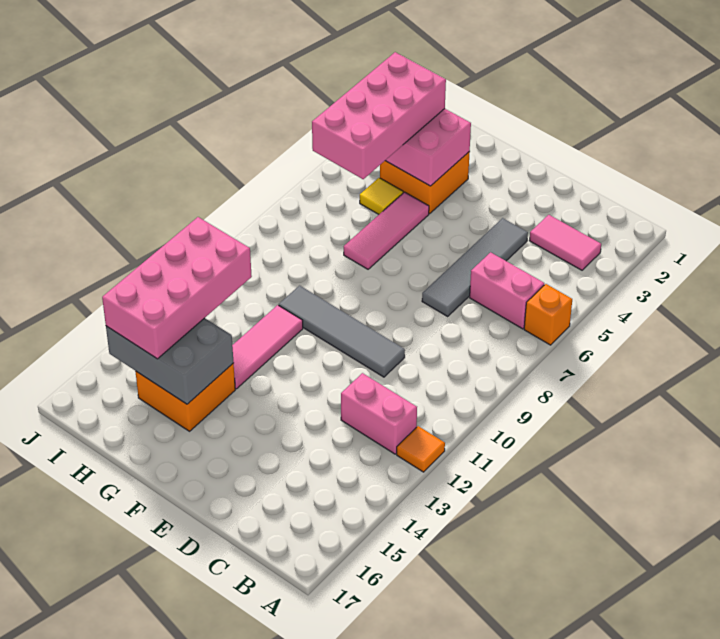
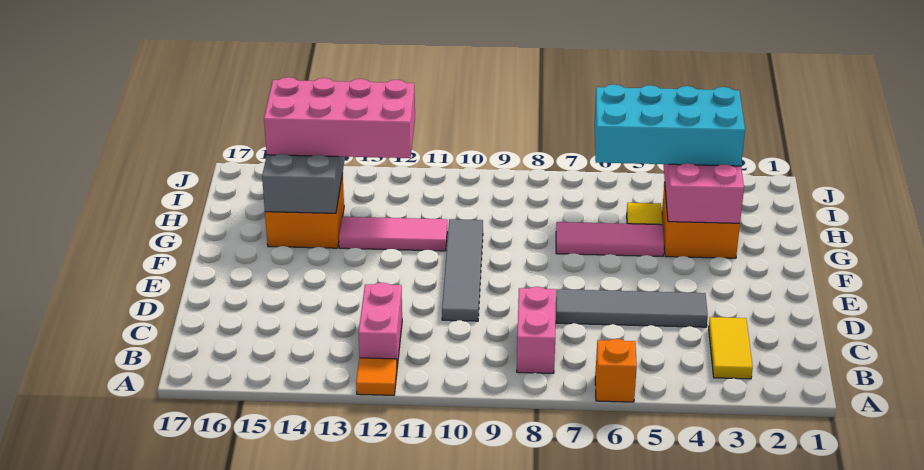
pink tile B3:C3 level 1 -> yellow tile B3:C3 level 1
pink brick B6:C6 level 1 -> pink brick B8:C8 level 1
pink brick H3:I6 level 3 -> cyan brick H3:I6 level 3

